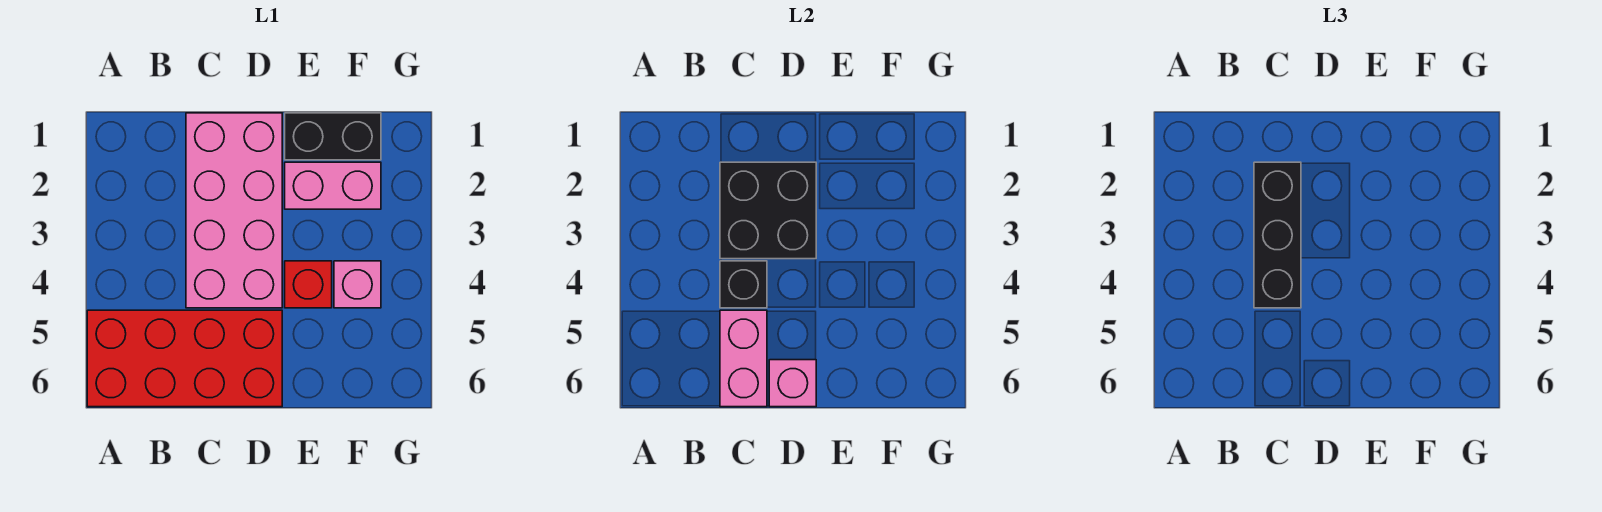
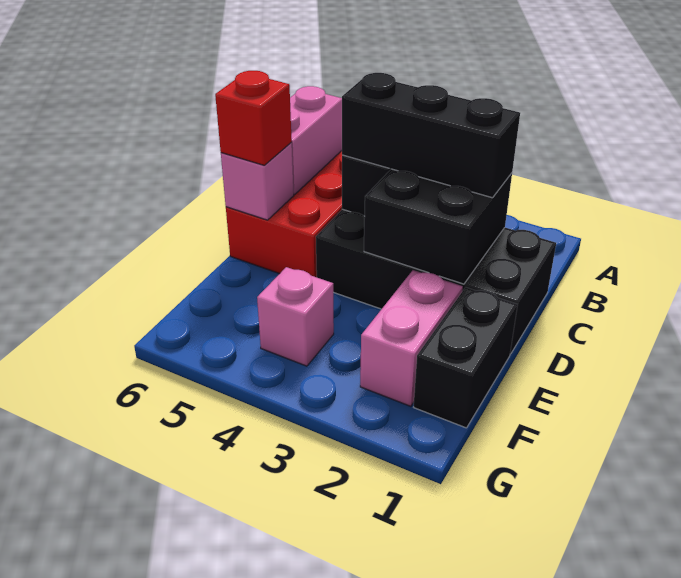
pink brick C1:D4 level 1 -> black brick C1:D4 level 1
pink brick C5:C6 level 2 -> pink brick B6:C6 level 2
red brick E4 level 1 -> red brick D6 level 3

